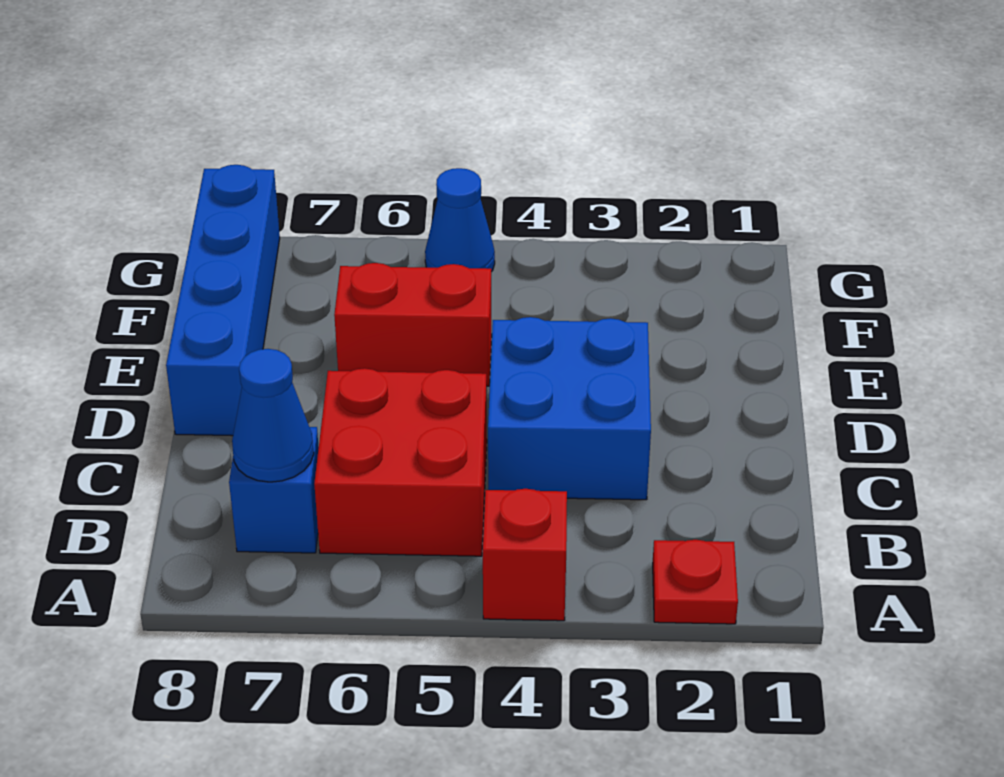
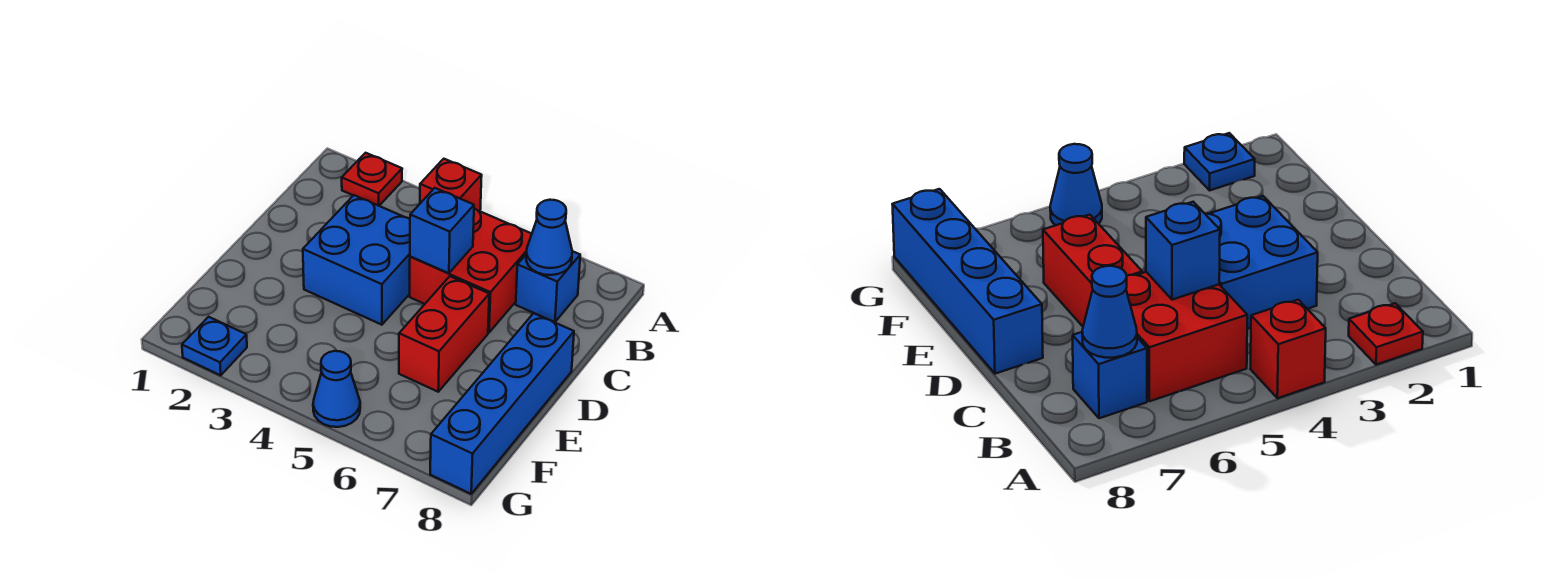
none -> blue brick C5 level 2
red brick E5:E6 level 1 -> red brick D6:E6 level 1
none -> blue plate G2 level 1

